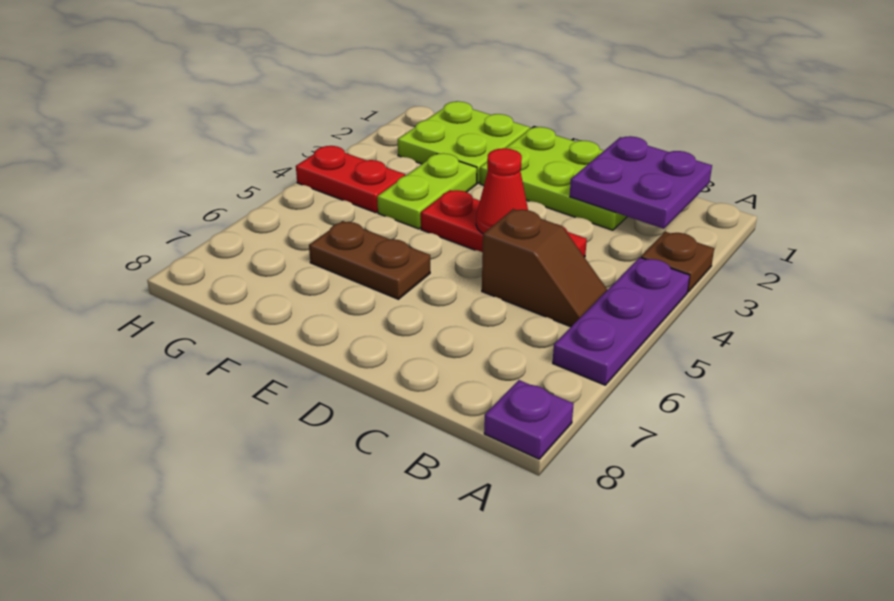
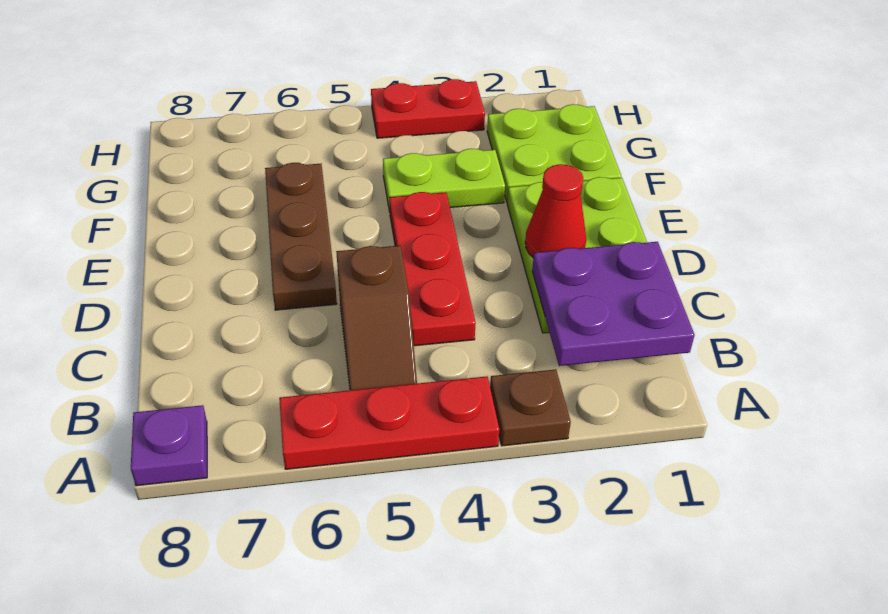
purple plate A4:A6 level 1 -> red plate A4:A6 level 1
red cone D4 level 2 -> red cone D2 level 2
brown plate E6:F6 level 1 -> brown plate D6:F6 level 1
red plate G4:H4 level 1 -> red plate H3:H4 level 1

